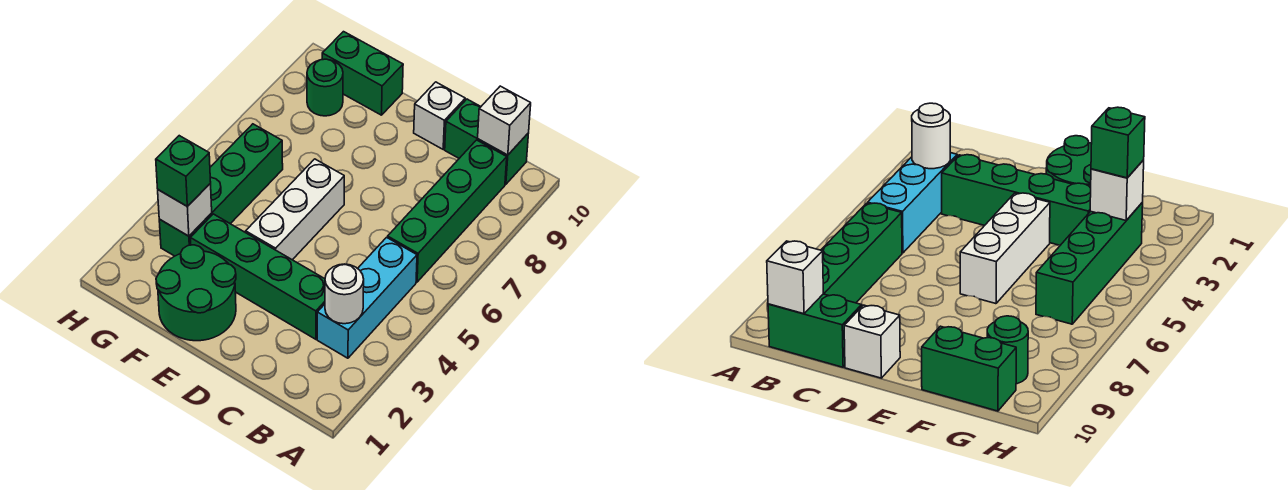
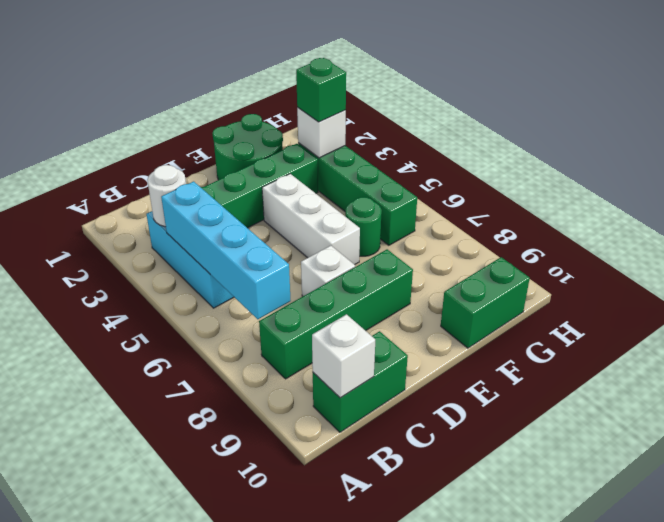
none -> cyan brick B4:B7 level 2
green brick B6:B9 level 1 -> green brick B8:E8 level 1
white brick D10 level 1 -> white brick D7 level 1
green round brick G9 level 1 -> green round brick F6 level 1

